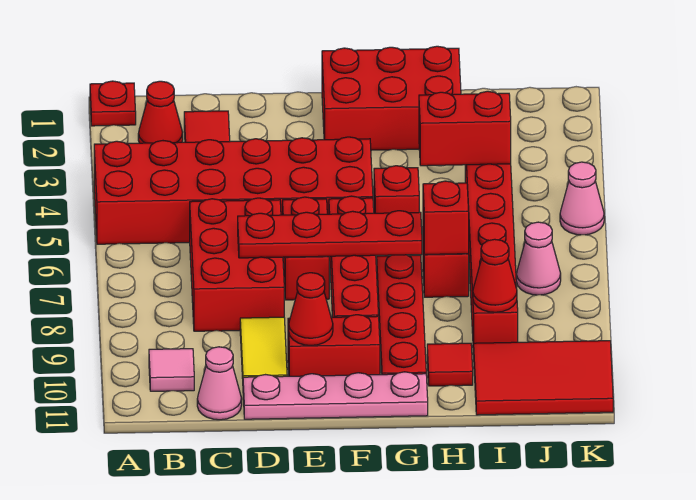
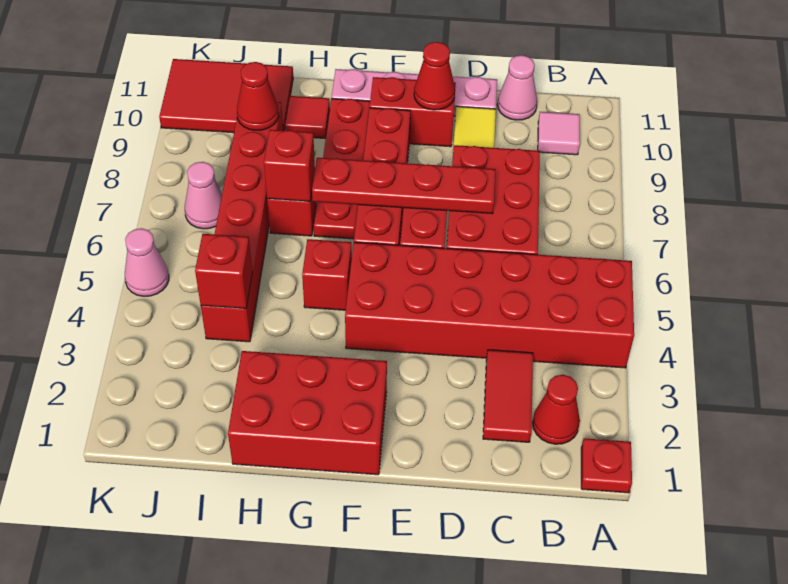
red brick H4:I4 level 2 -> red brick I4 level 2

